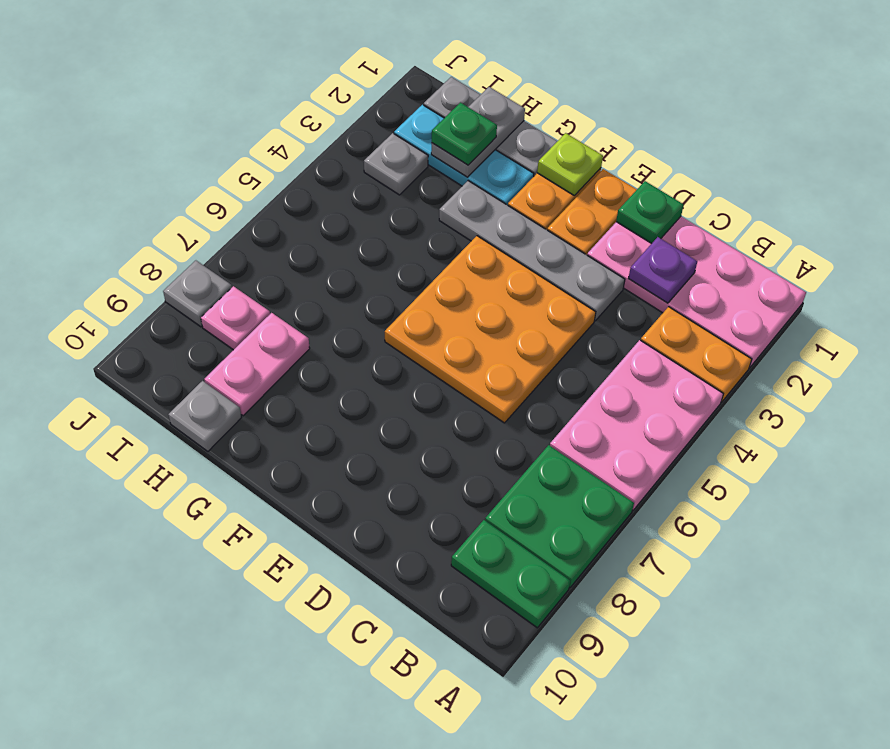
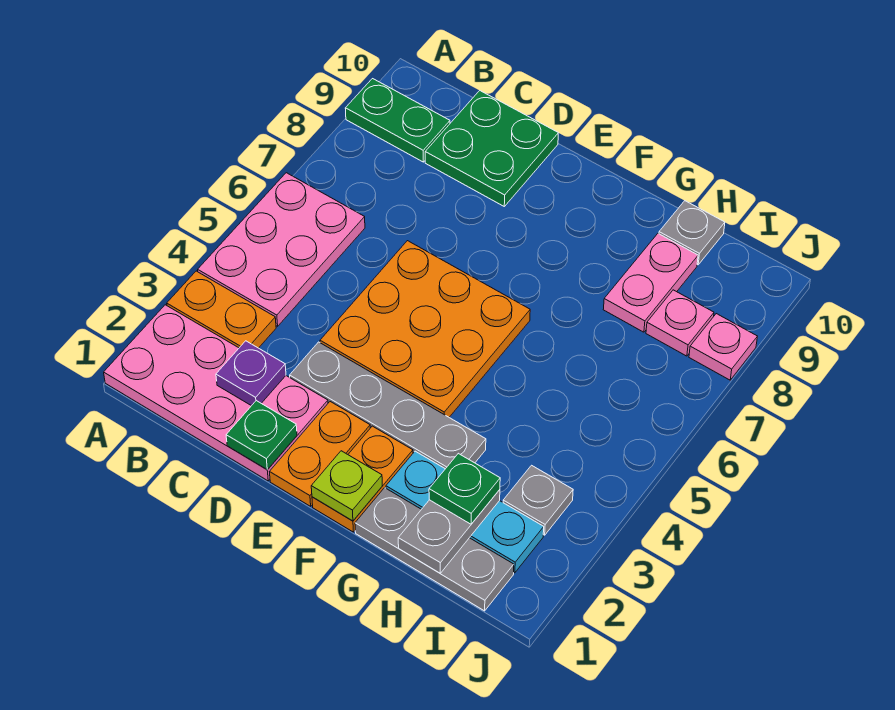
green plate A7:B8 level 1 -> green plate C9:D10 level 1
grey plate J8 level 1 -> pink plate J8 level 1

